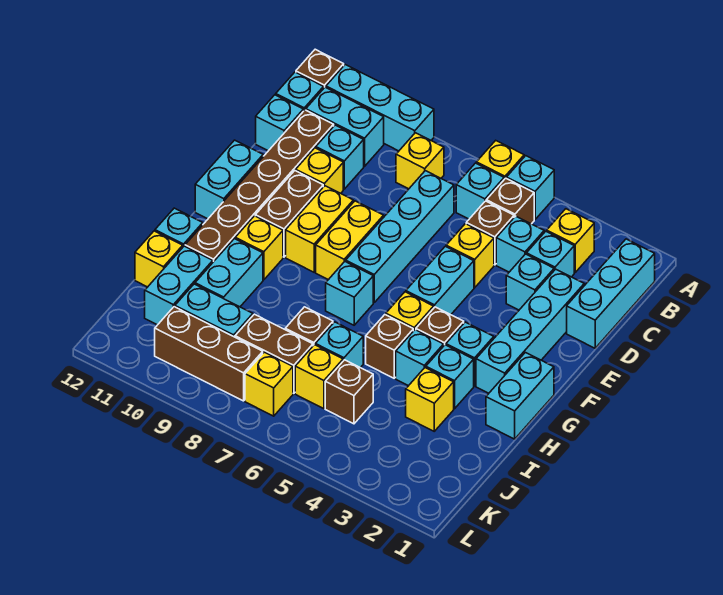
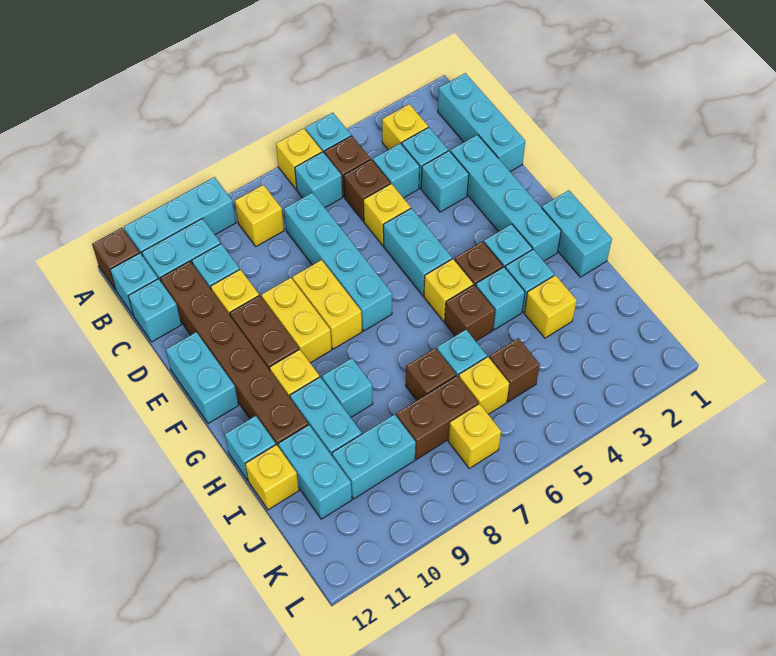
cyan brick G7 level 1 -> cyan brick H9 level 1
brown brick K8:K10 level 1 -> none

